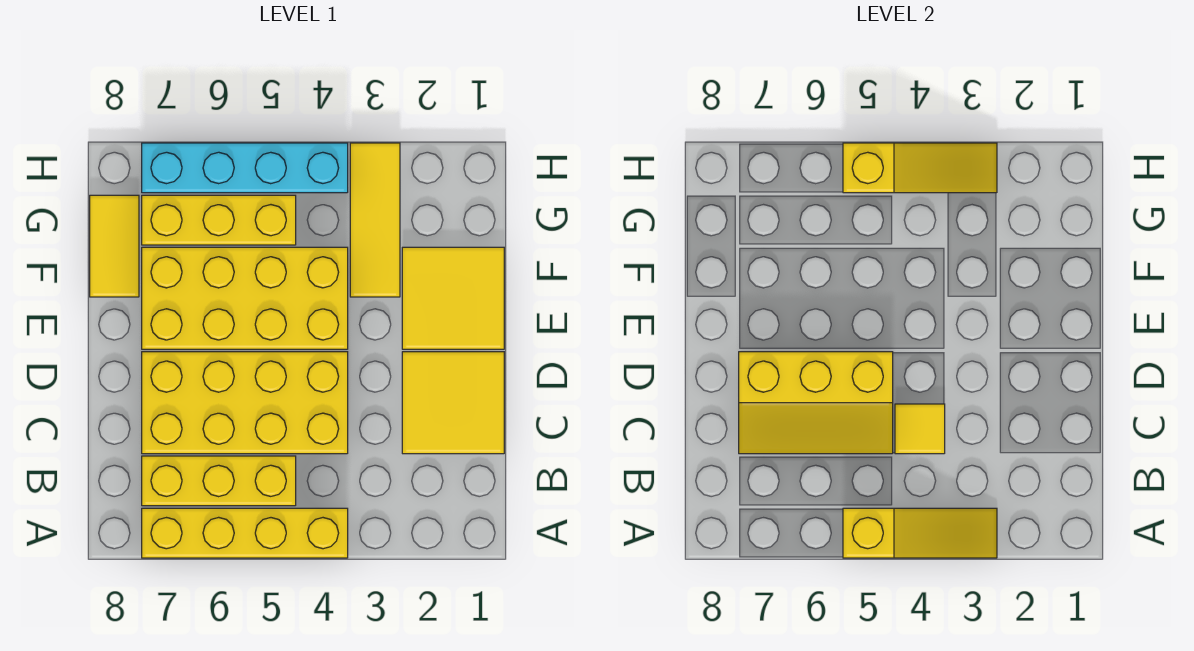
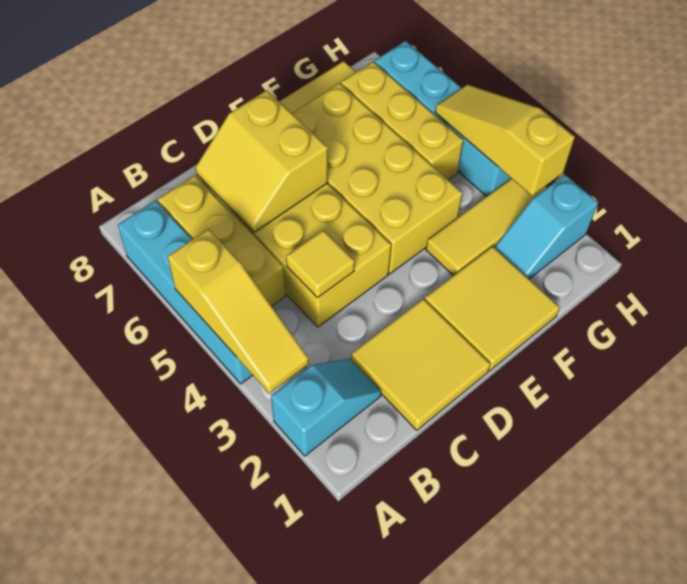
none -> cyan slope A2:B2 level 1 top A
yellow brick A4:A7 level 1 -> cyan brick A4:A7 level 1
yellow slope C5:D7 level 2 top D -> yellow slope C6:D7 level 2 top D
none -> cyan slope G2:H2 level 1 top H
yellow slope H3:H5 level 2 top 5 -> yellow slope H3:H5 level 2 top 3

